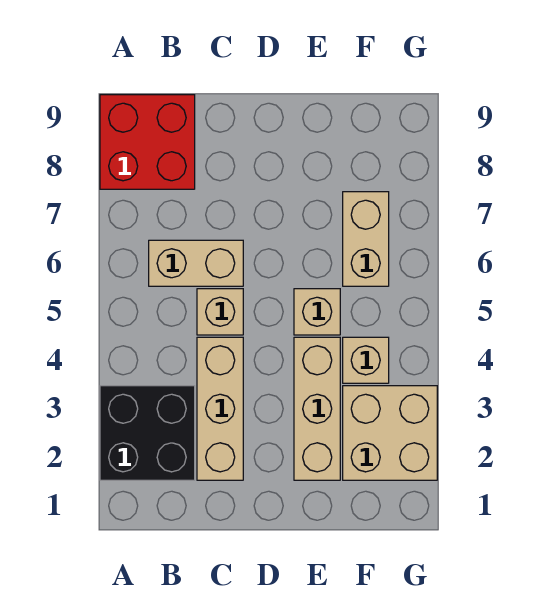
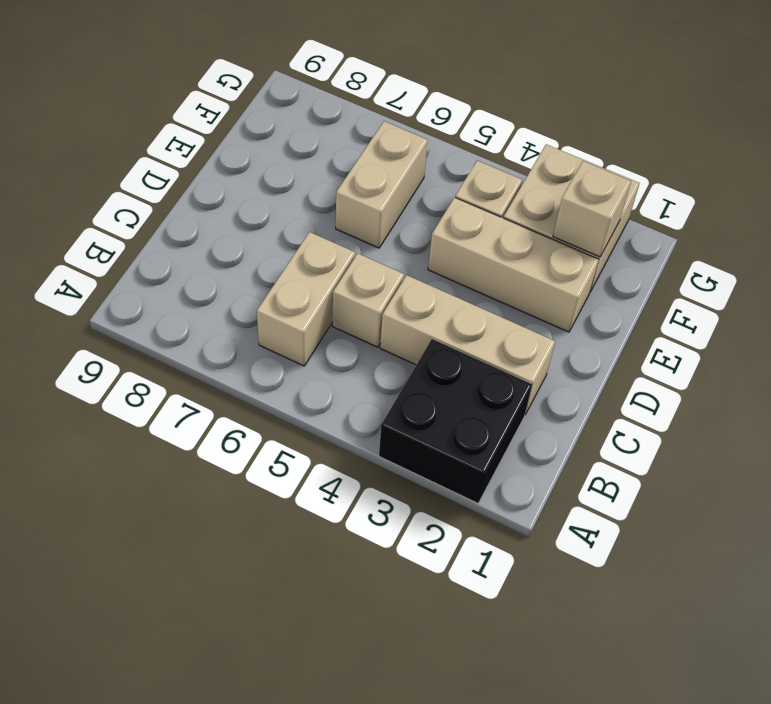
red brick A8:B9 level 1 -> none
tan brick E5 level 1 -> tan brick F2 level 2
tan brick F6:F7 level 1 -> tan brick E6:F6 level 1

